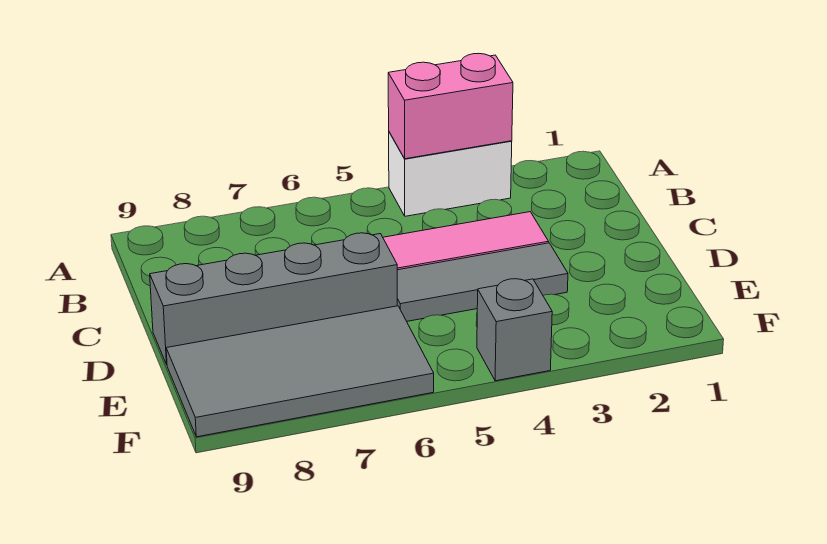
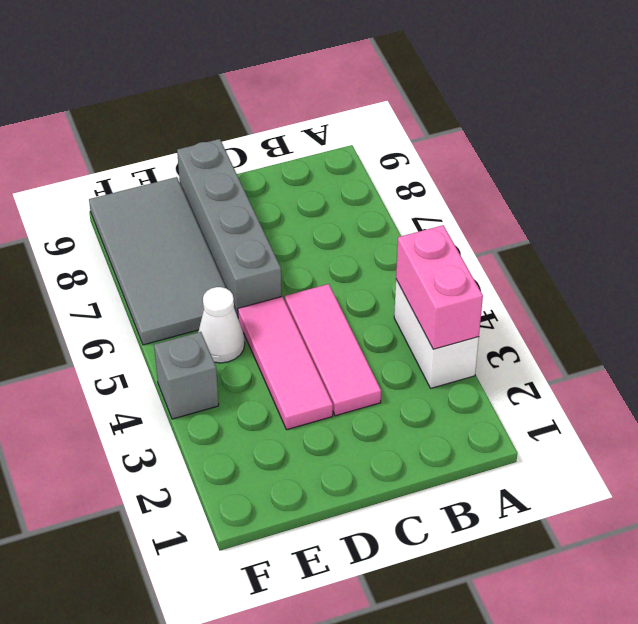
grey tile D3:D5 level 1 -> pink tile D3:D5 level 1
none -> white cone E5 level 1

